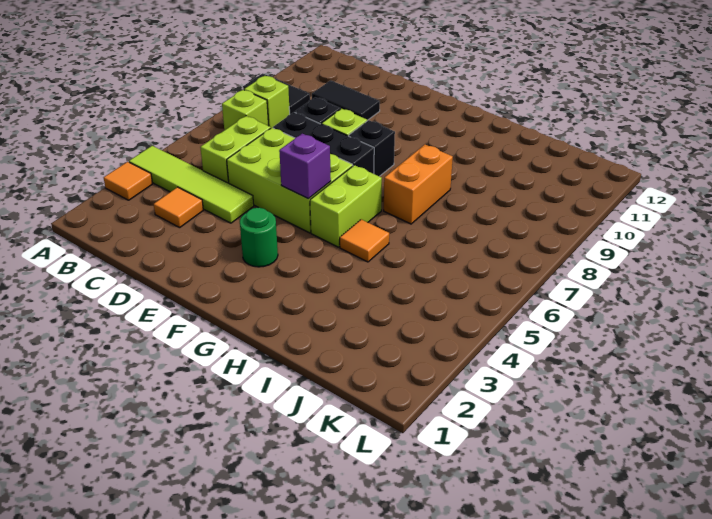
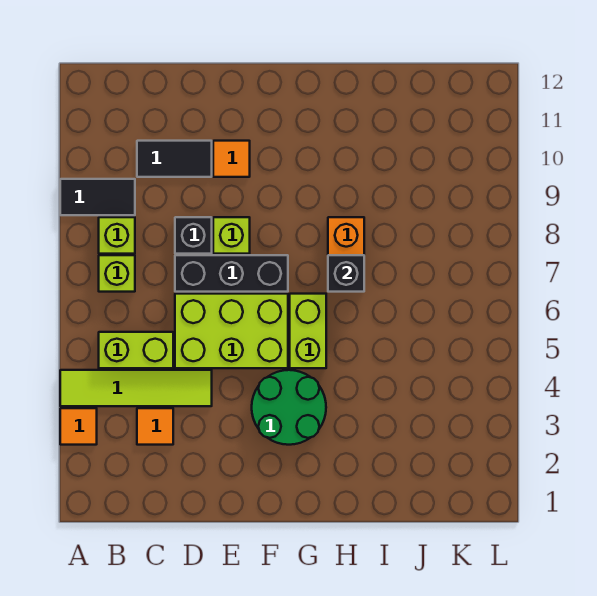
lime brick C5:C6 level 1 -> lime brick B5:C5 level 1
green round brick F3 level 1 -> green round brick F3:G4 level 1
purple brick F5 level 2 -> none
black brick F8 level 1 -> black brick H7 level 2
orange tile H5 level 1 -> orange tile E10 level 1

